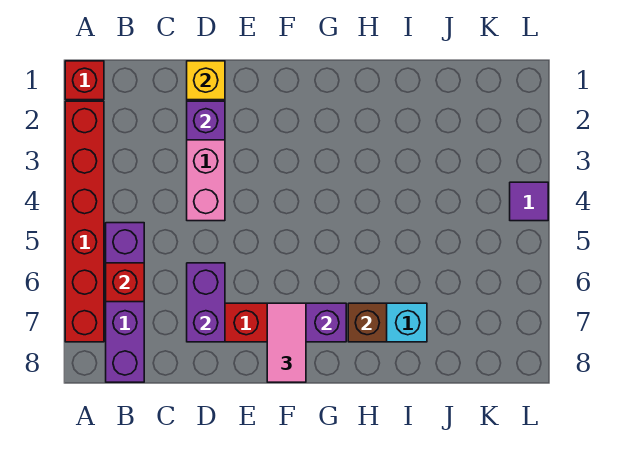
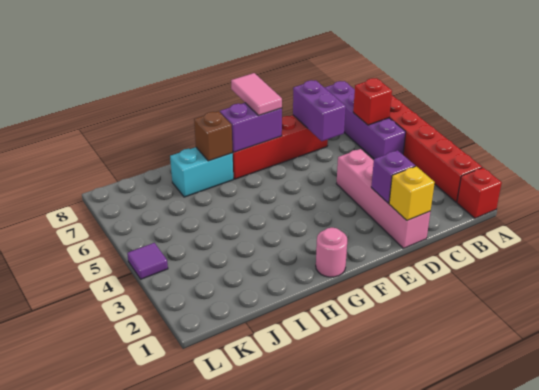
none -> pink round brick G1 level 1

